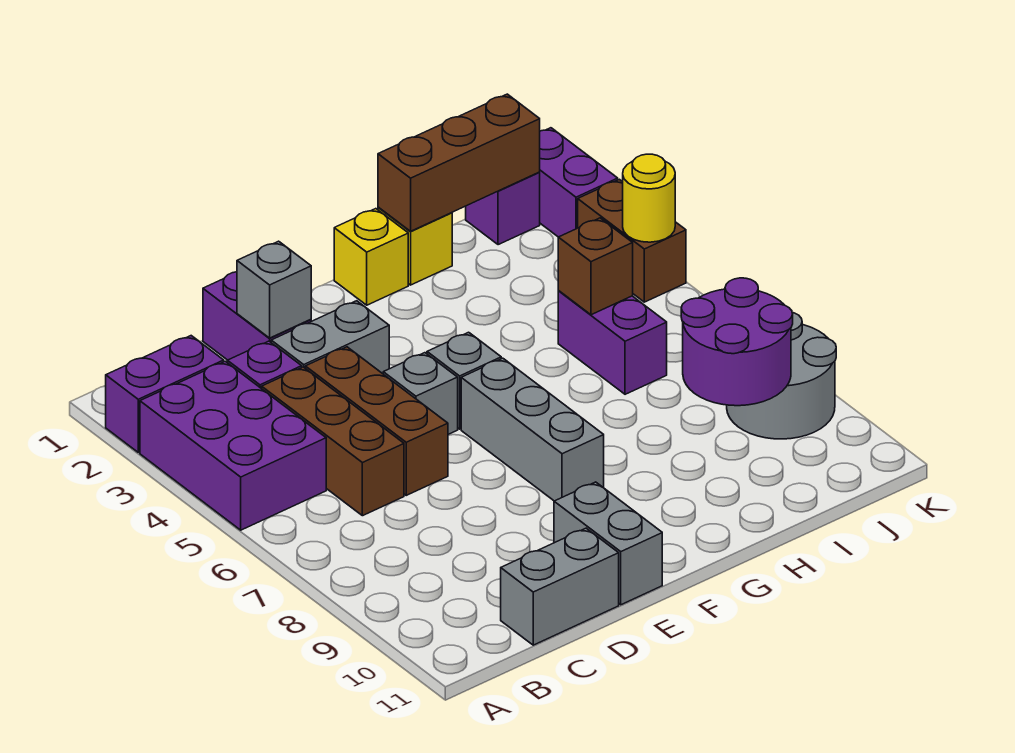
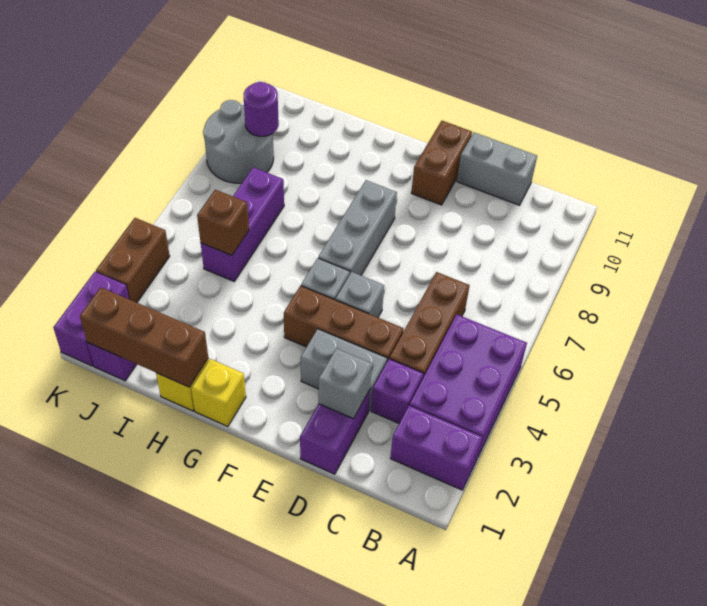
brown brick D4:D6 level 1 -> brown brick D4:F4 level 1
grey brick E10:E11 level 1 -> brown brick E10:E11 level 1
purple brick I5:I6 level 1 -> purple brick I5:I7 level 1
purple round brick I8:J9 level 2 -> purple round brick J9 level 2
yellow round brick K4 level 2 -> none

